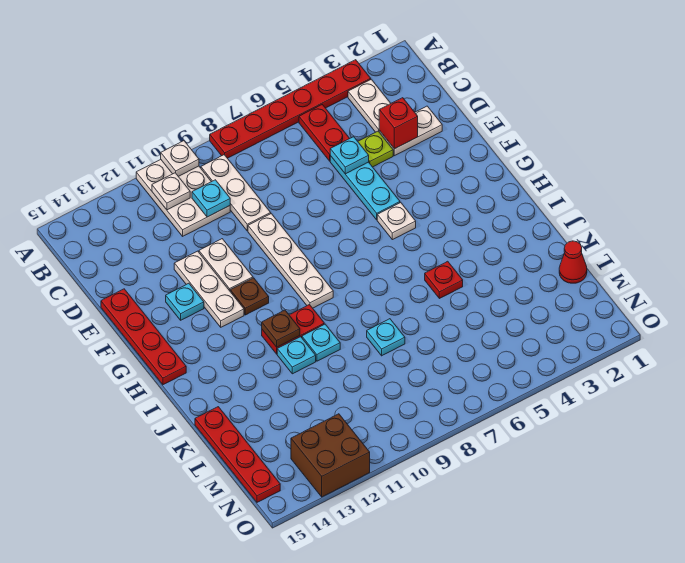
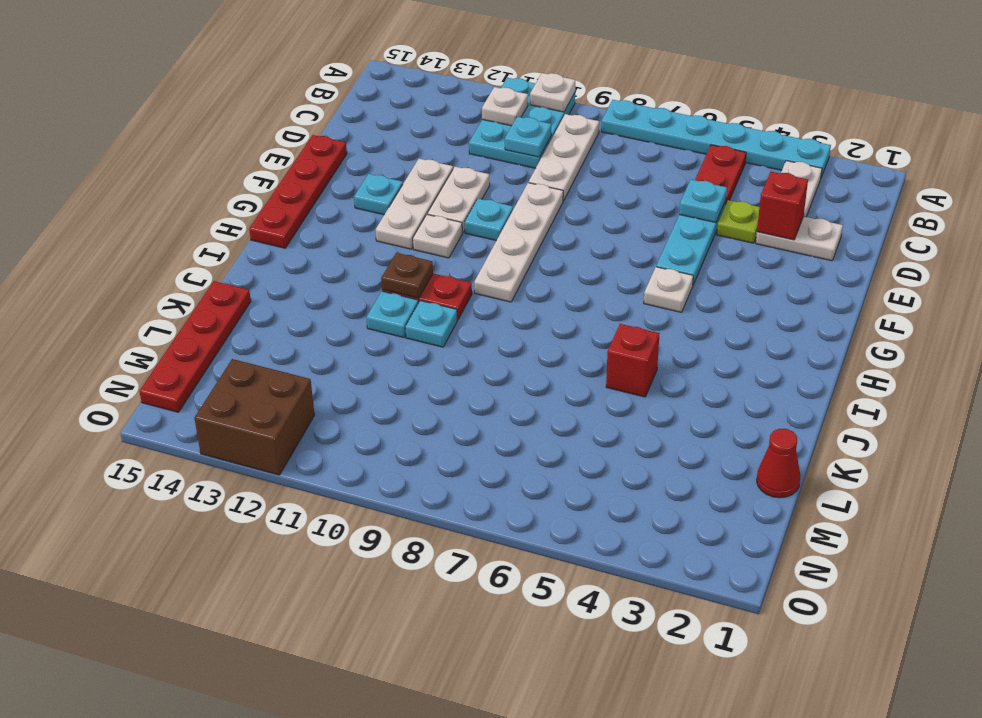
red plate A3:A8 level 1 -> cyan plate A3:A8 level 1
white plate A10:C11 level 1 -> cyan plate A10:C11 level 1
brown plate G11 level 1 -> white plate G11 level 1
red plate J5 level 1 -> red brick J5 level 1
cyan plate K8 level 1 -> cyan plate F10 level 1

